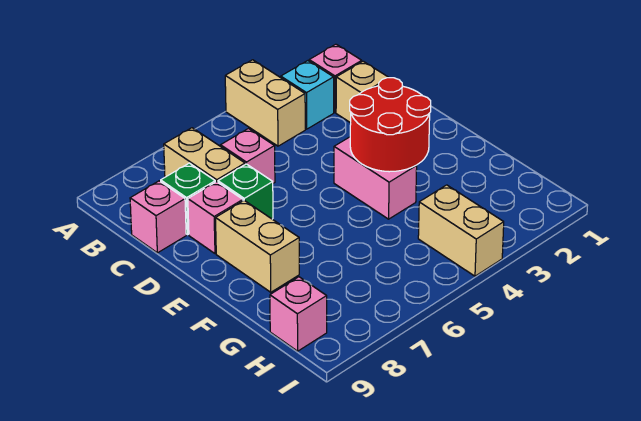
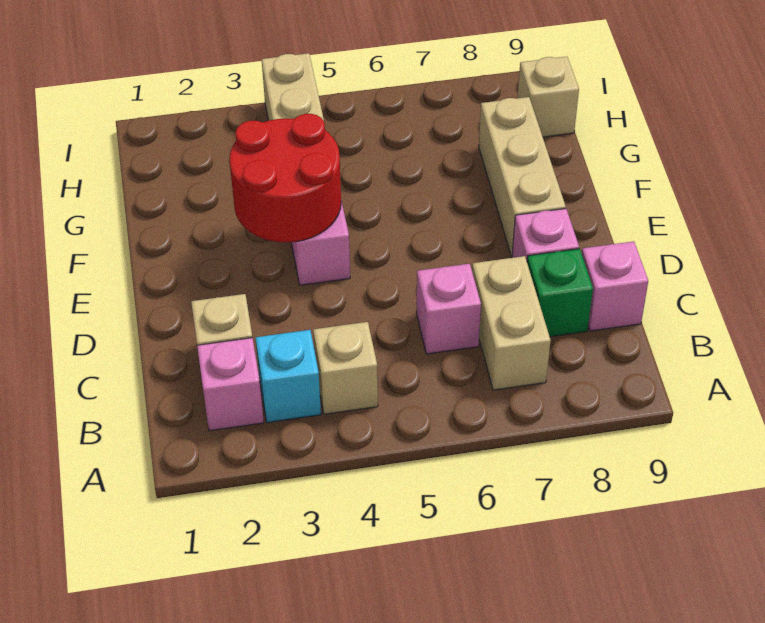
tan brick A4:B4 level 1 -> tan brick B4 level 1
green brick D7 level 1 -> none
tan brick E8:F8 level 1 -> tan brick E8:G8 level 1
pink brick H9 level 1 -> tan brick H9 level 1

